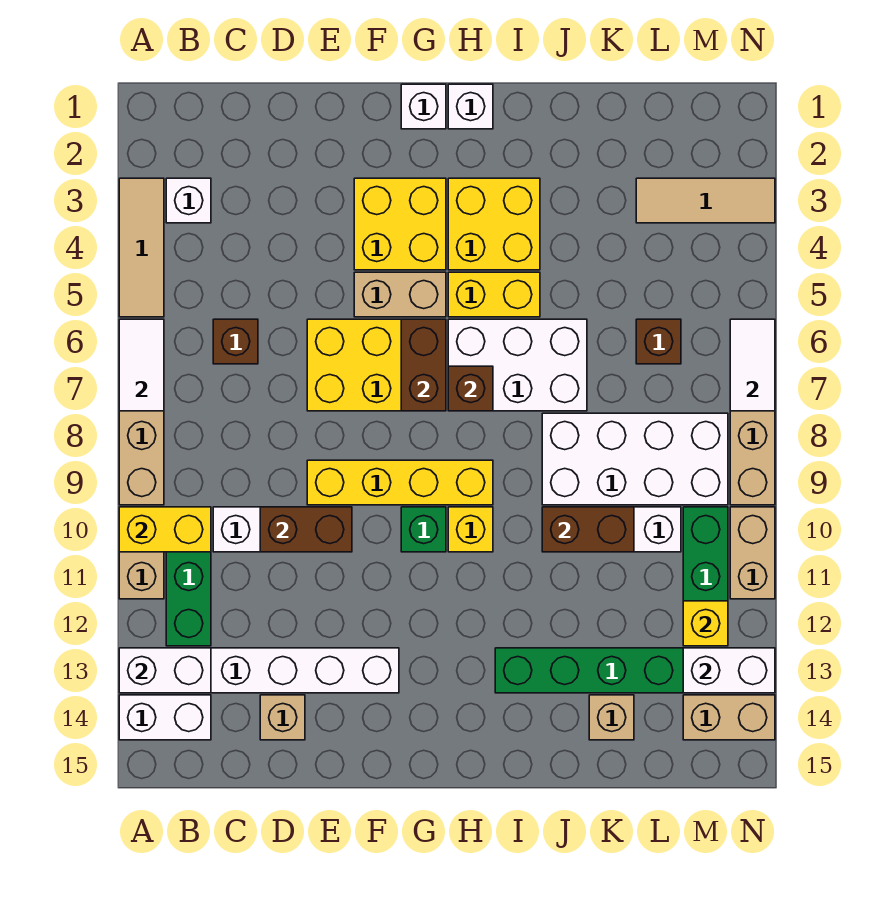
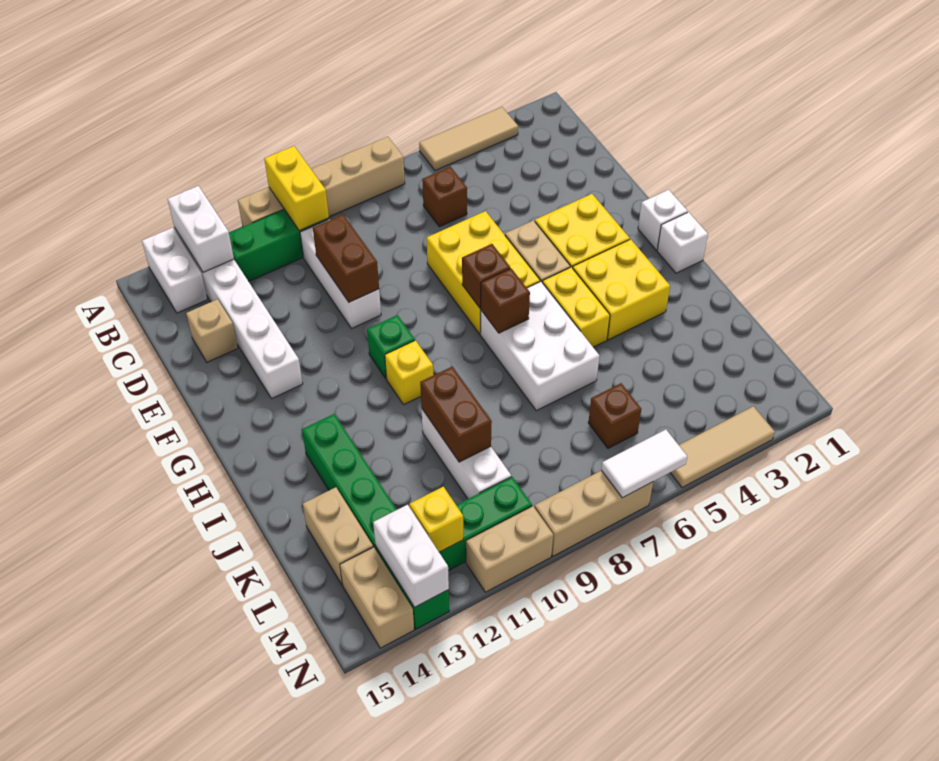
white tile A6:A7 level 2 -> none
white brick B3 level 1 -> none
yellow brick E9:H9 level 1 -> none
brown brick G6:G7 level 2 -> brown brick G7 level 2
white brick J8:M9 level 1 -> none
tan brick K14 level 1 -> tan brick K14:L14 level 1
tan tile L3:N3 level 1 -> tan tile N3:N5 level 1

